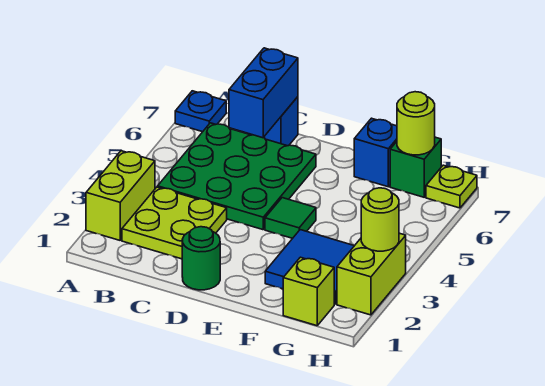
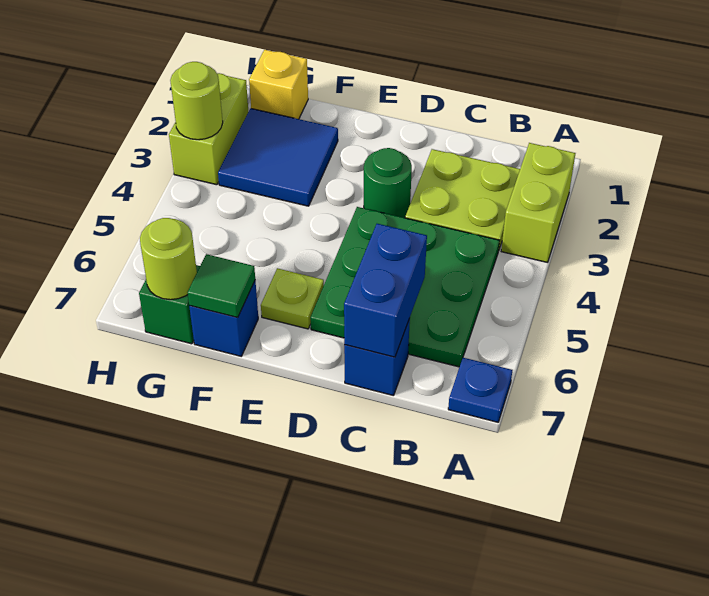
green round brick D1 level 1 -> green round brick D3 level 1
green tile E4 level 1 -> green tile F7 level 2
lime brick G1 level 1 -> yellow brick G1 level 1
lime plate H7 level 1 -> lime plate E6 level 1

